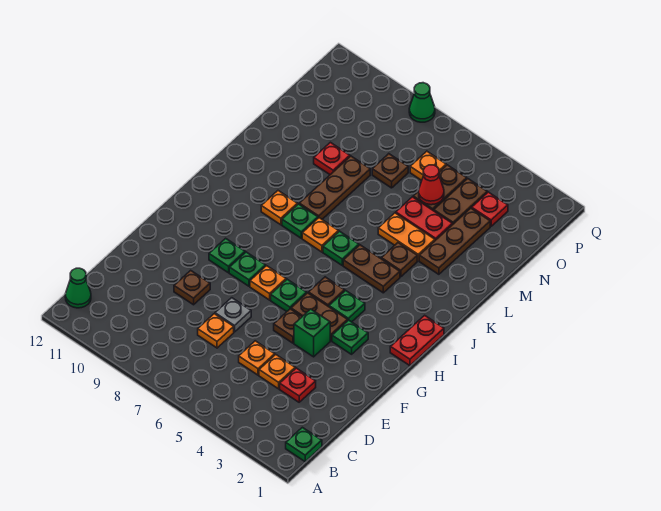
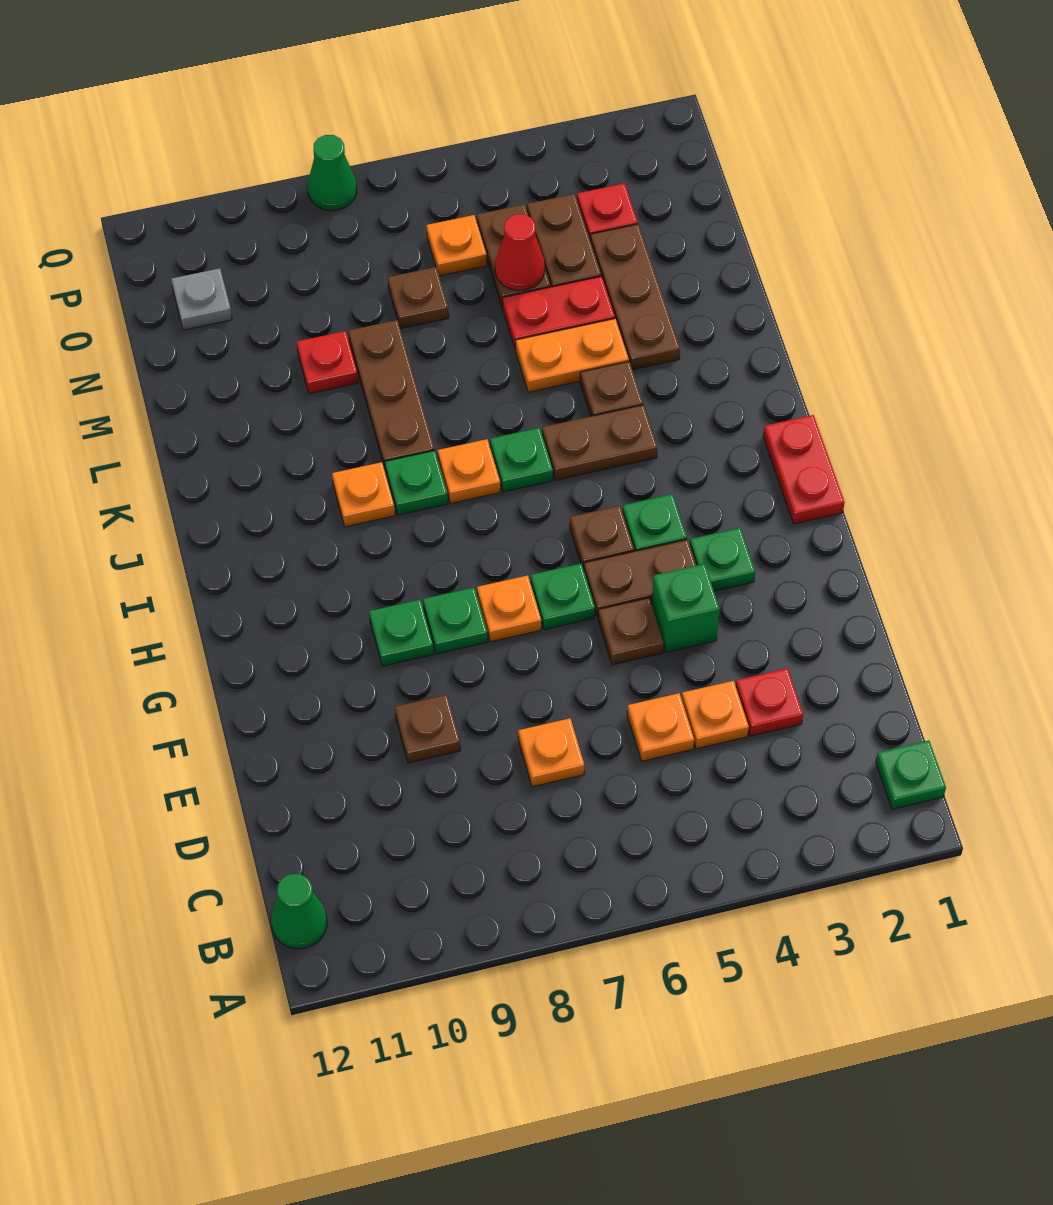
grey plate E7 level 1 -> grey plate O11 level 1

